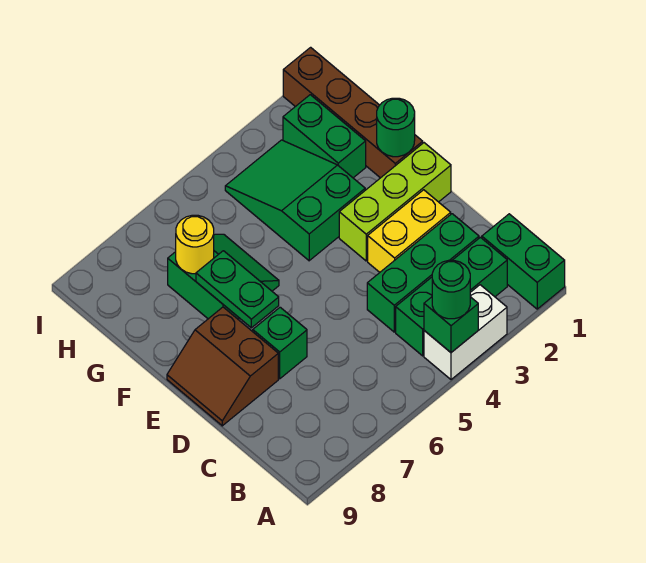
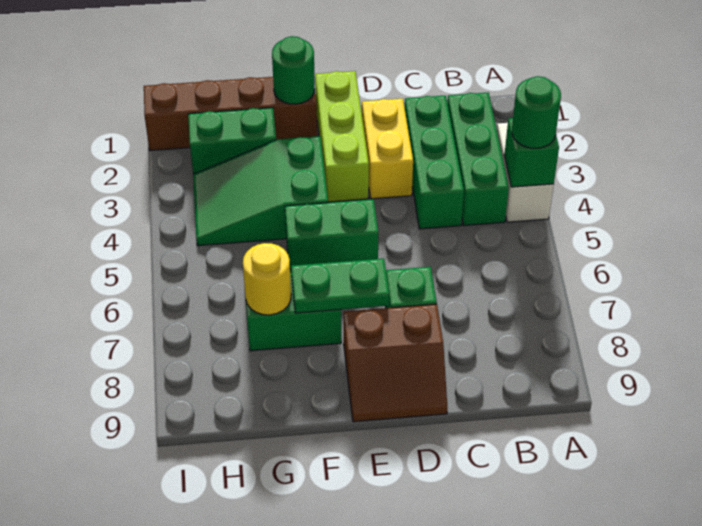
green brick A1:B1 level 1 -> green brick E5:F5 level 1

